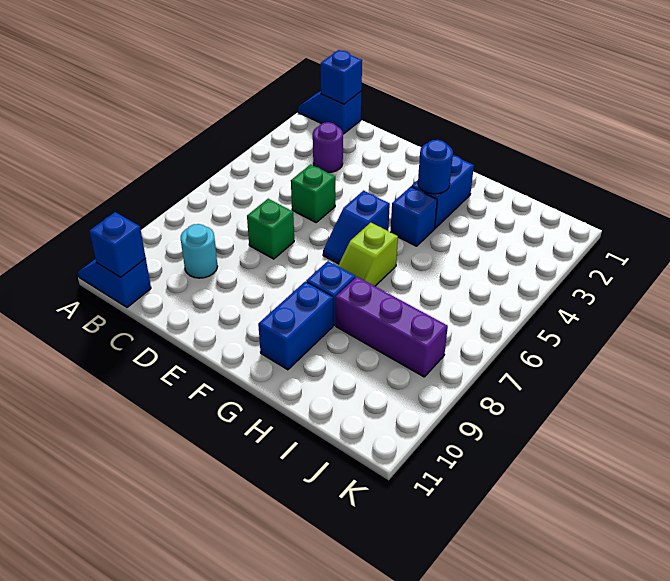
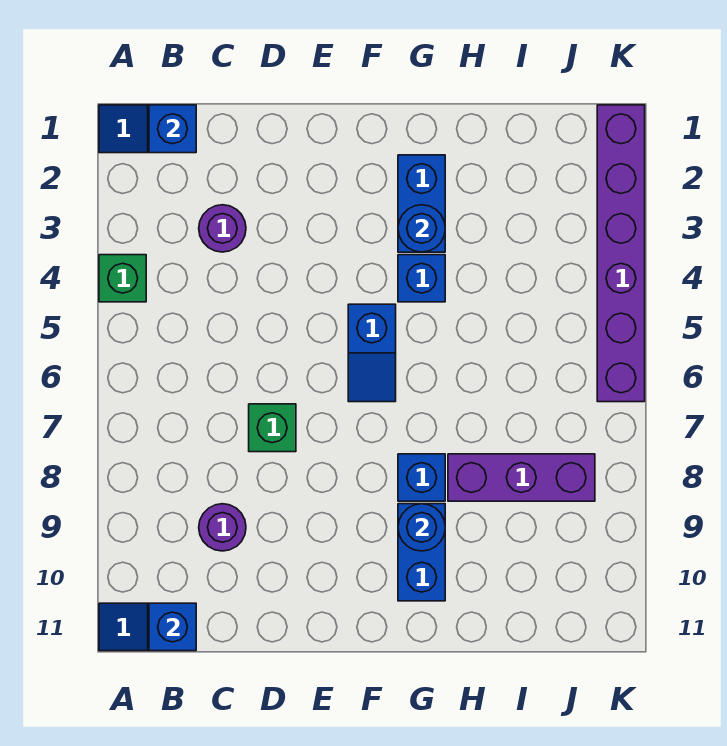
cyan round brick C9 level 1 -> purple round brick C9 level 1
green brick D5 level 1 -> green brick A4 level 1
lime slope G6:G7 level 1 top 6 -> none
none -> blue round brick G9 level 2
none -> purple brick K1:K6 level 1

